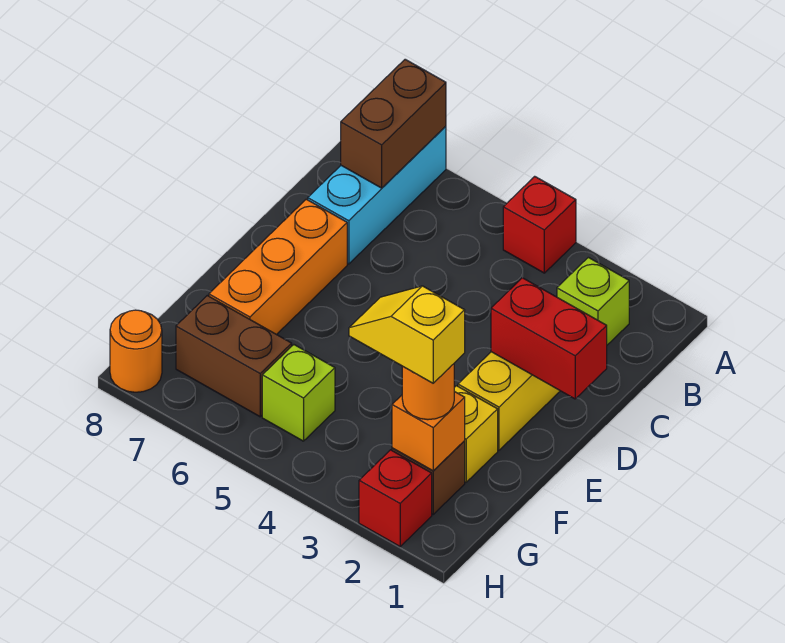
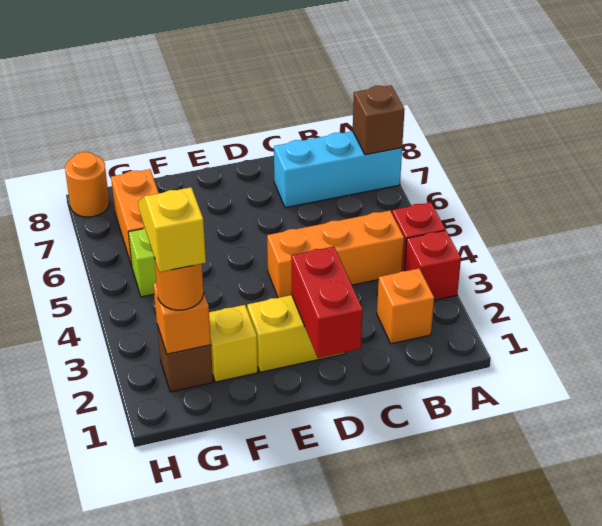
brown brick A7:B7 level 2 -> brown brick A7 level 2
lime brick B2 level 1 -> orange brick B2 level 1
orange brick D7:F7 level 1 -> orange brick B4:D4 level 1
brown brick G6:G7 level 1 -> orange brick G6:G7 level 1
red brick H2 level 1 -> red brick A3 level 1

